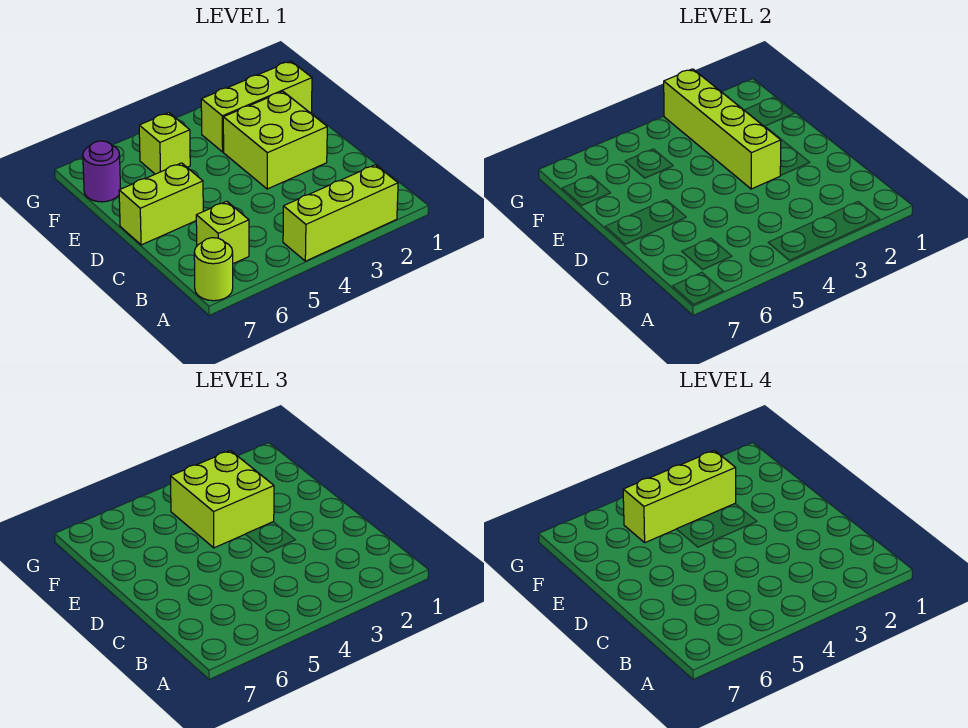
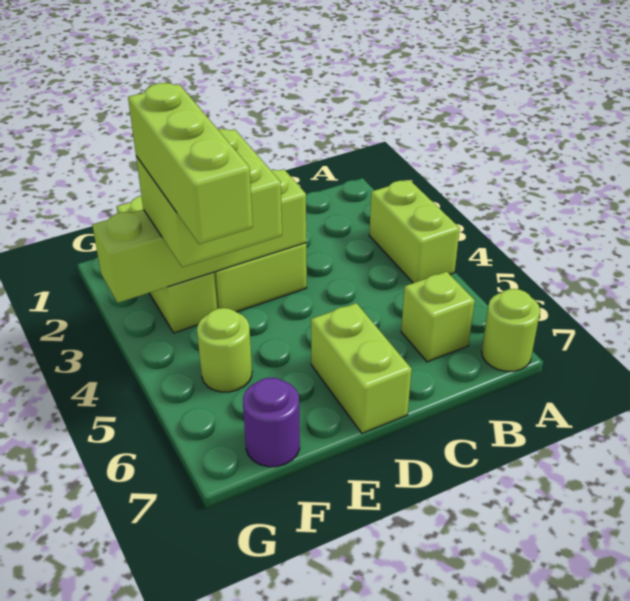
lime brick A2:A4 level 1 -> lime brick A3:A4 level 1
lime brick F5 level 1 -> lime round brick F5 level 1

